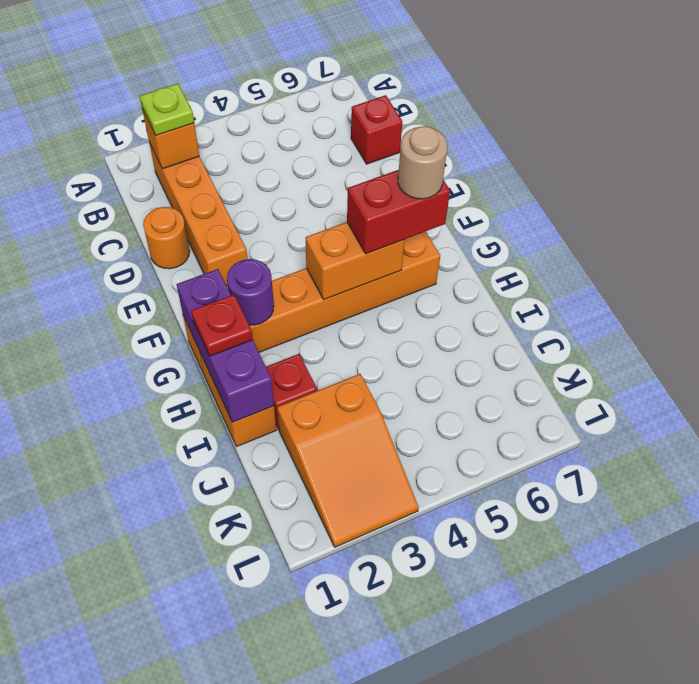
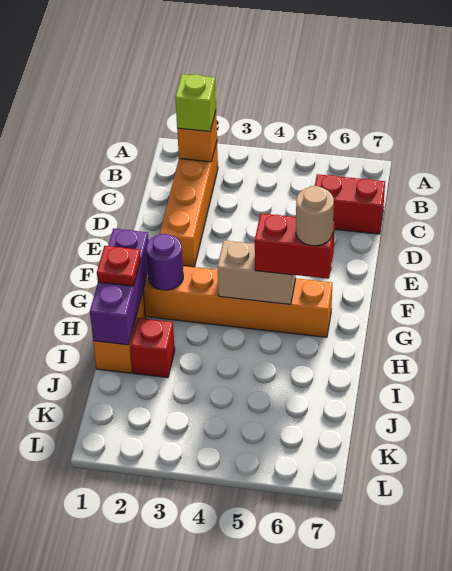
lime plate B2 level 3 -> lime brick B2 level 3
red brick C7 level 1 -> red brick C6:C7 level 1
orange round brick D1 level 1 -> none
orange brick G4:G5 level 2 -> tan brick G4:G5 level 2
orange slope J2:L3 level 1 top J -> none

